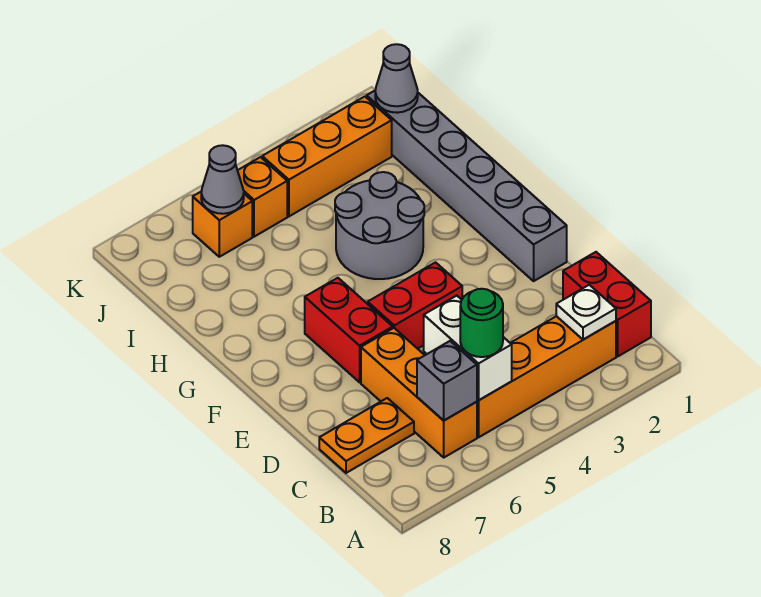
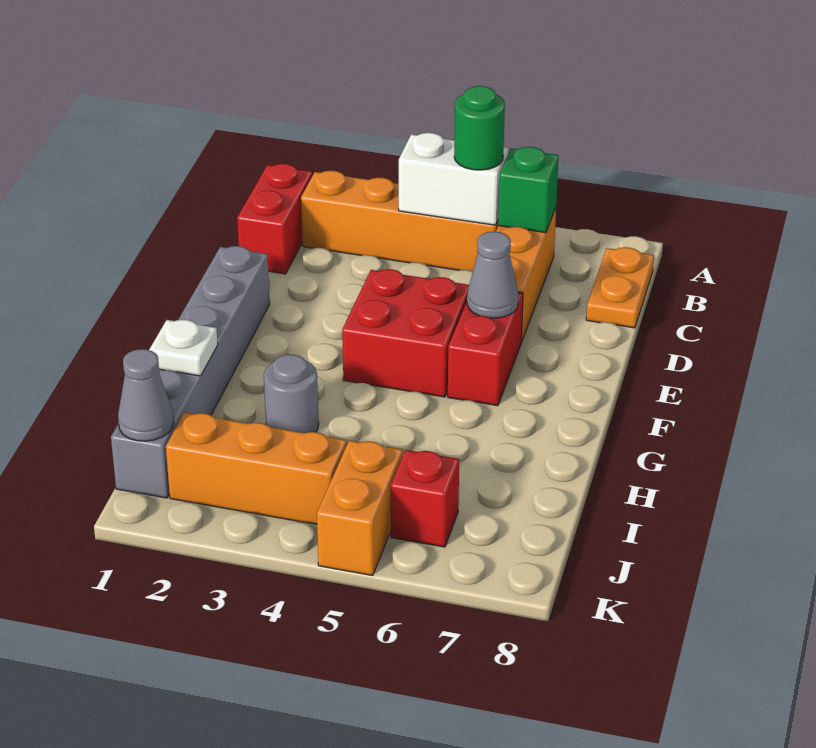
white plate B2 level 2 -> white plate H1 level 2
white brick B5:C5 level 2 -> white brick B4:B5 level 2
grey brick B6 level 2 -> green brick B6 level 2
orange plate C7:C8 level 1 -> orange plate B8:C8 level 1
red brick E4:E5 level 1 -> red brick E4:F5 level 1
grey round brick G3:H4 level 1 -> grey round brick H3 level 1
orange brick J5 level 1 -> orange brick J5:K5 level 1
orange brick J6 level 1 -> red brick J6 level 1
grey cone J6 level 2 -> grey cone E6 level 2

